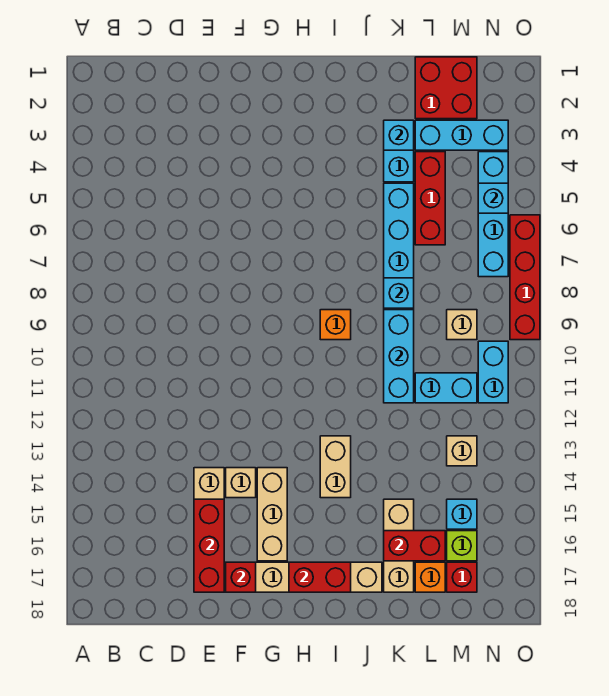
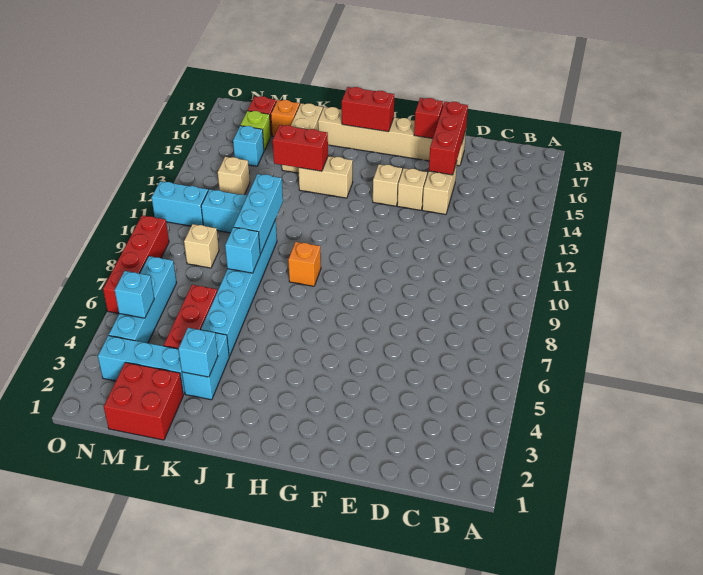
tan brick G14:G16 level 1 -> tan brick G14 level 1
tan brick I13:I14 level 1 -> tan brick I14:J14 level 1
red brick K16:L16 level 2 -> red brick J14:K14 level 2
cyan brick N10:N11 level 1 -> cyan brick N11:O11 level 1

